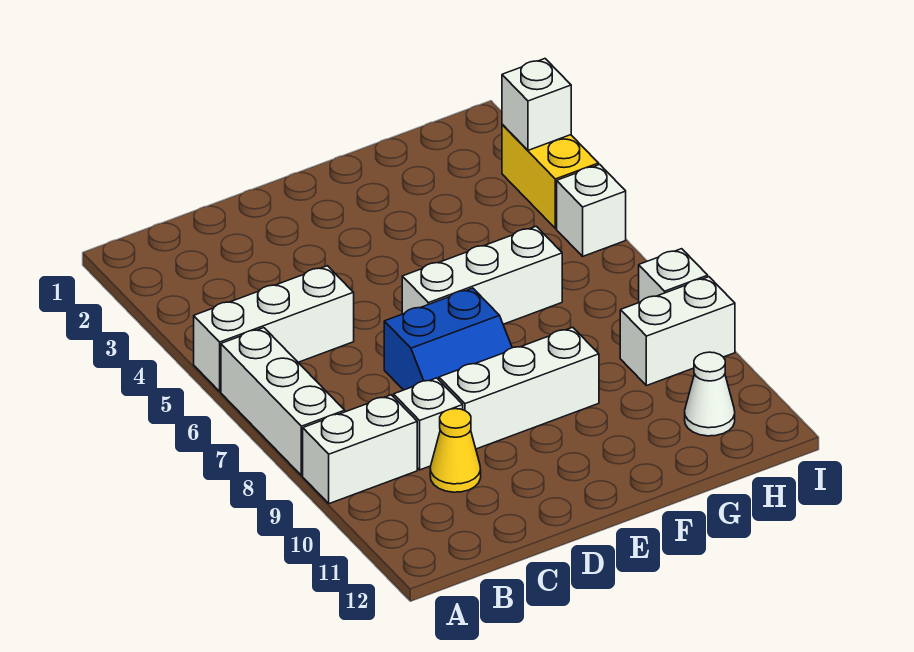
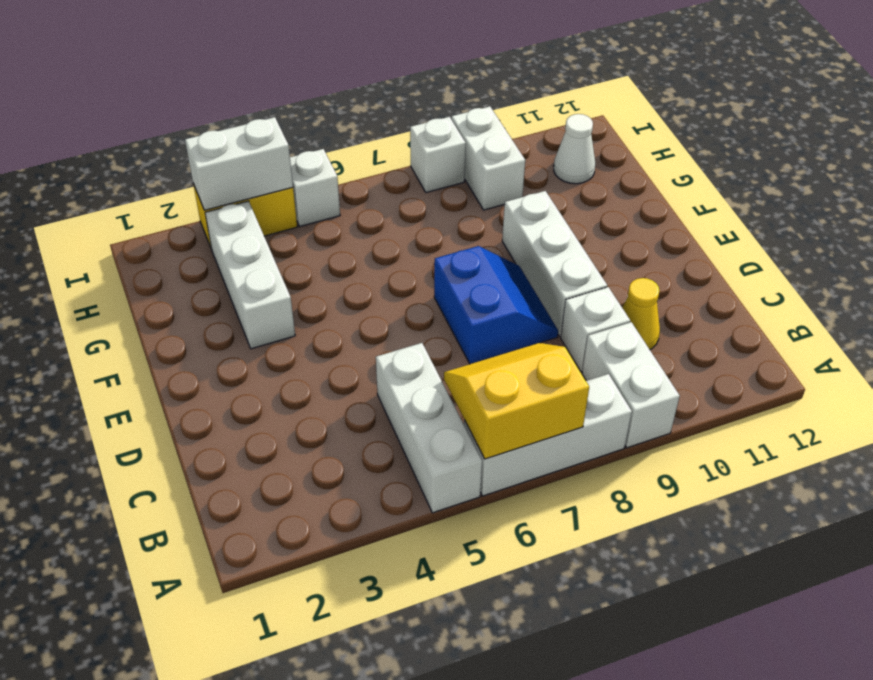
none -> yellow slope A6:B7 level 2 top A
white brick E6:G6 level 1 -> white brick F3:H3 level 1
white brick I3 level 2 -> white brick I3:I4 level 2

